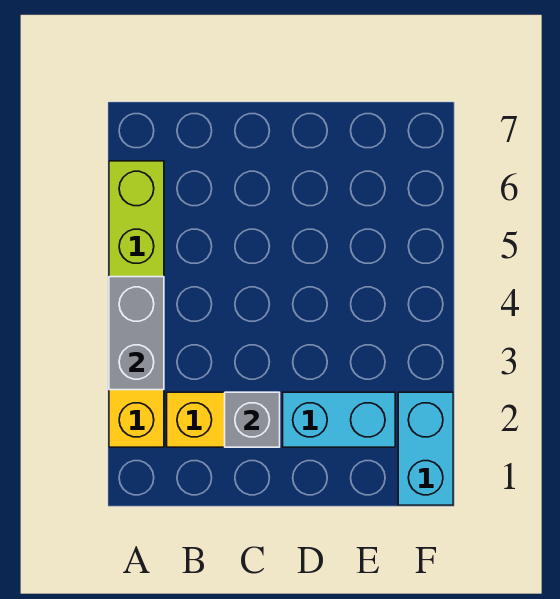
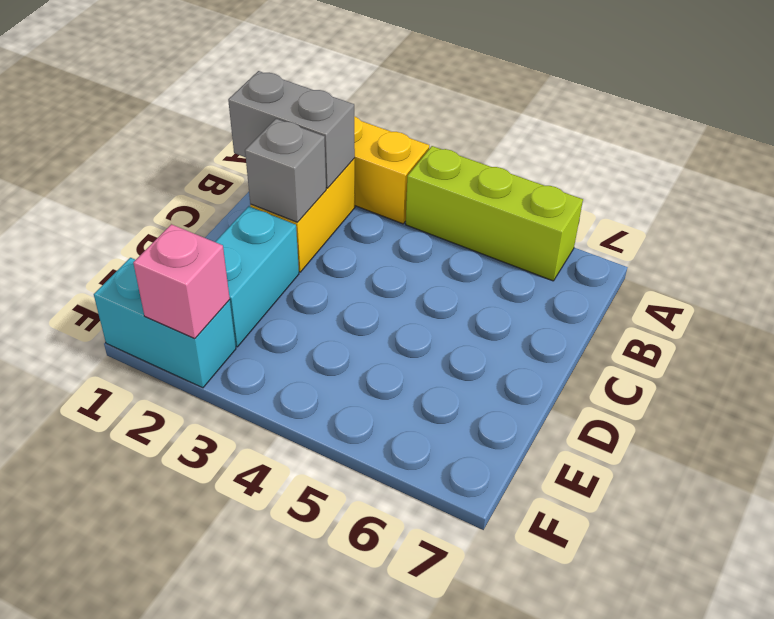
grey brick A3:A4 level 2 -> grey brick B1:B2 level 2
none -> pink brick F2 level 2

